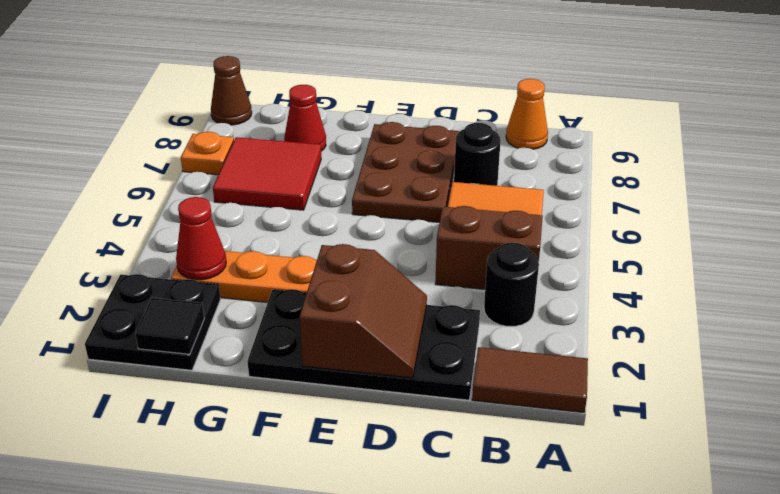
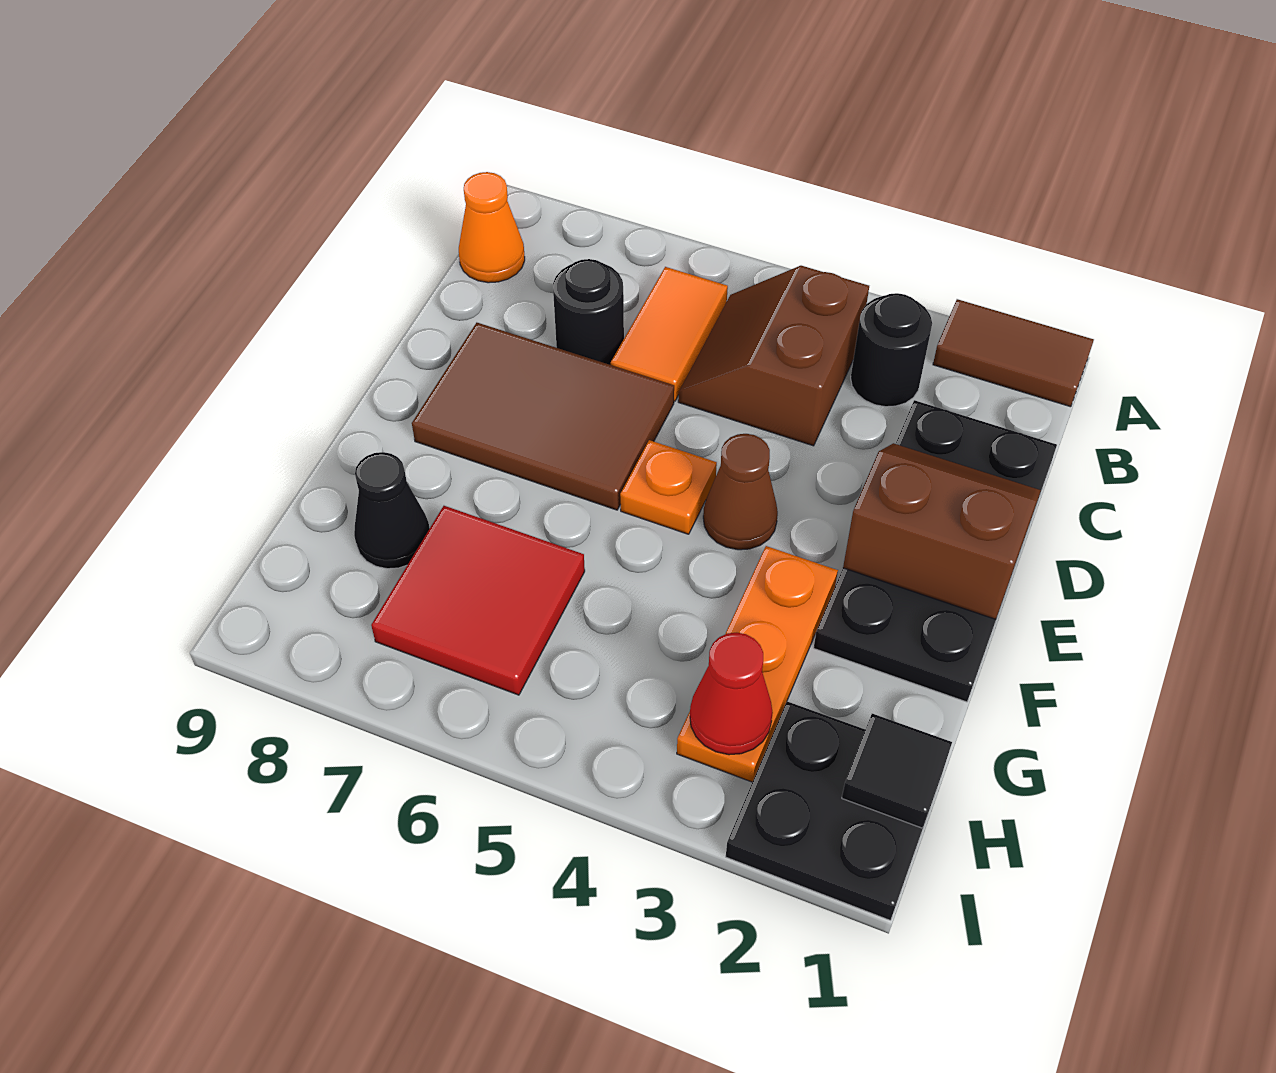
brown tile A1:B1 level 1 -> brown tile A1:A2 level 1
brown plate D6:E8 level 1 -> brown tile D6:E8 level 1
red cone G8 level 1 -> black cone G8 level 1
orange plate I7 level 1 -> orange plate E5 level 1
brown cone I9 level 1 -> brown cone E4 level 1

